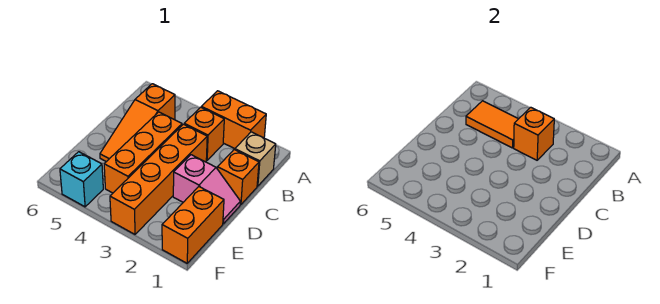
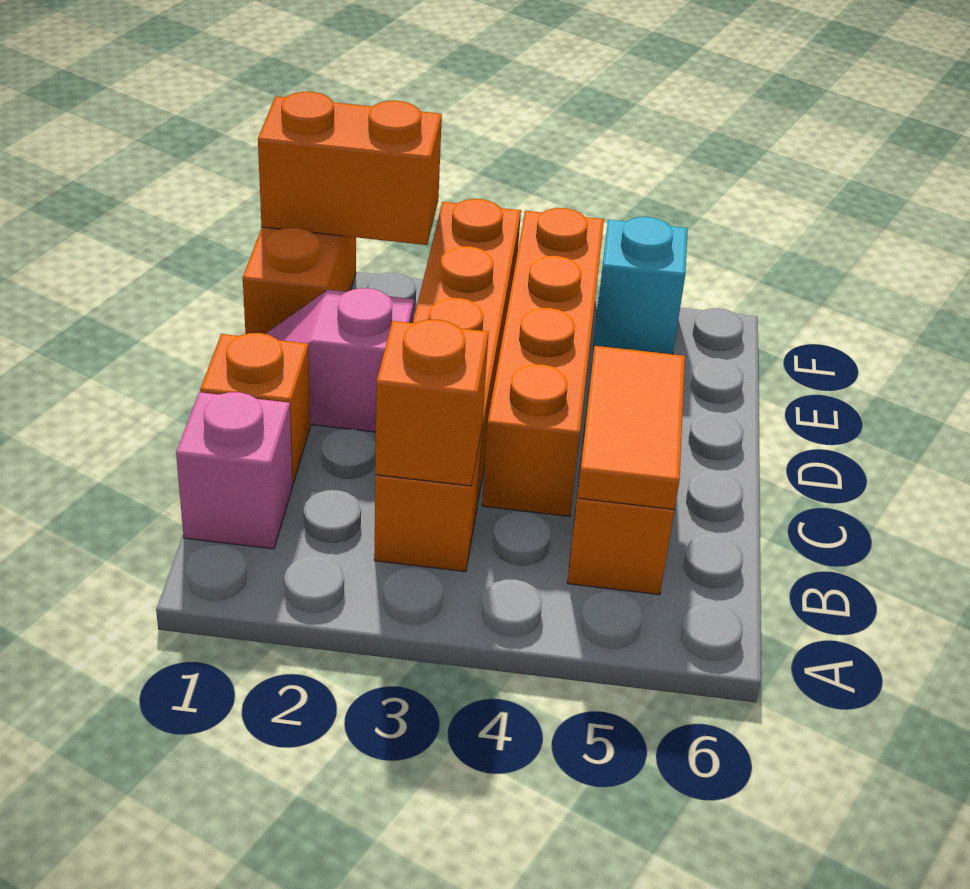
orange brick A2:A3 level 1 -> orange brick F1:F2 level 2
tan brick B1 level 1 -> pink brick B1 level 1
orange tile B4:B5 level 2 -> orange tile B5:C5 level 2
orange brick C4:E4 level 1 -> orange brick C4:F4 level 1

